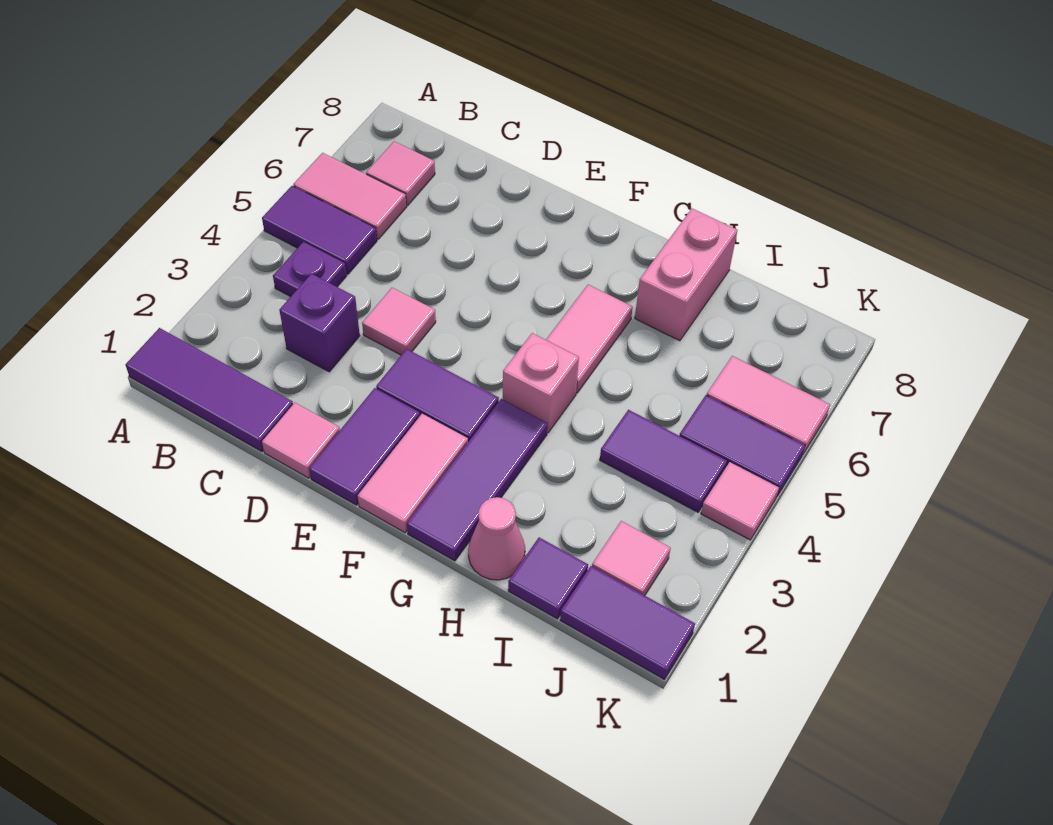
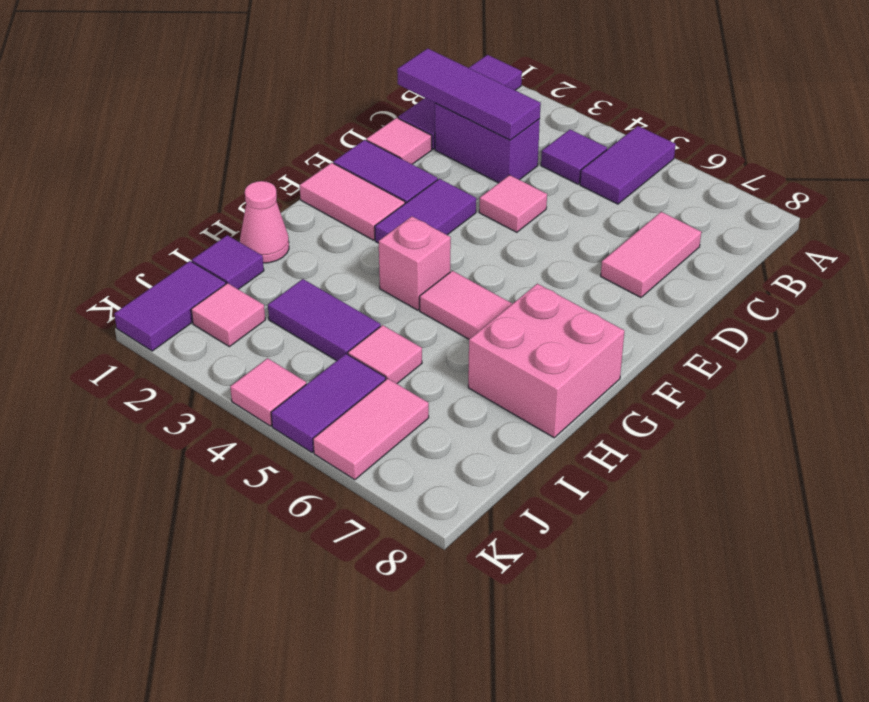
pink tile A6:B6 level 1 -> pink tile C7:D7 level 1
purple plate B4 level 1 -> purple tile B4 level 1
pink tile B7 level 1 -> pink tile I5 level 1
purple brick C3 level 1 -> purple brick C2:C3 level 1
purple tile G1:G3 level 1 -> purple tile C1:C3 level 2
pink brick H7:H8 level 1 -> pink brick G7:H8 level 1
purple tile I4:J4 level 1 -> purple tile I3:I4 level 1

